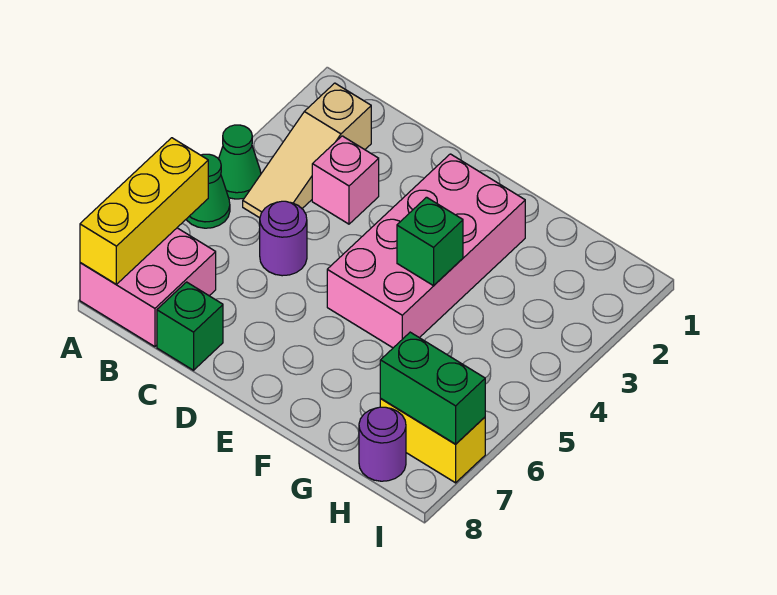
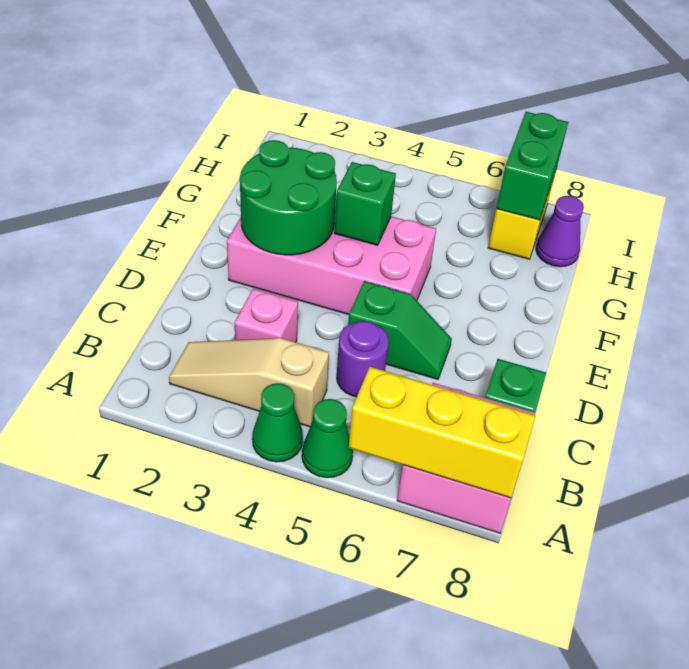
tan slope B2:B4 level 1 top 2 -> tan slope B2:B4 level 1 top 4
none -> green slope D5:D6 level 1 top 5
none -> green round brick E2:F3 level 2
purple round brick H8 level 1 -> purple cone H8 level 1

